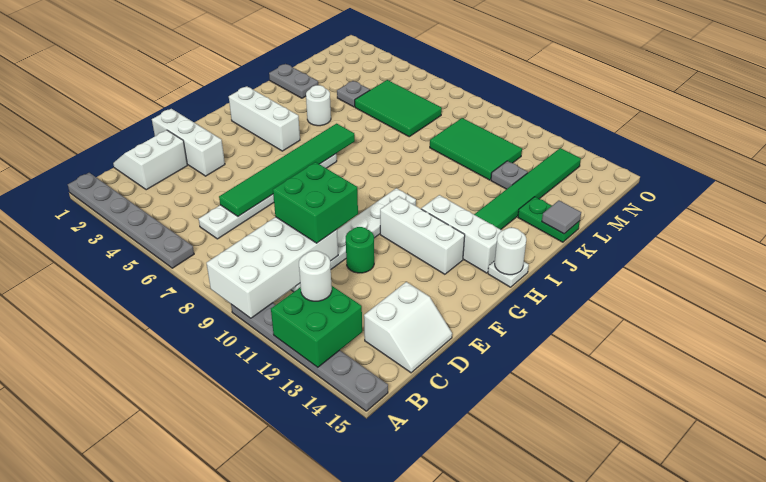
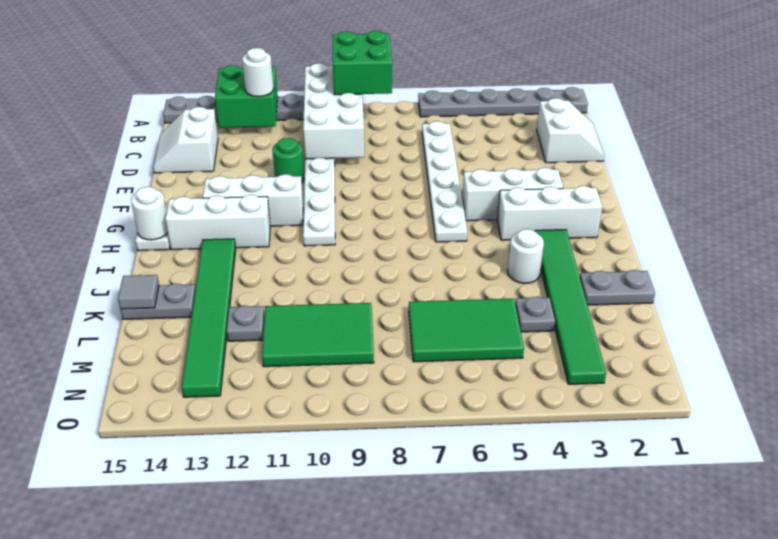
green tile D6:I6 level 2 -> green tile I3:N3 level 1
green brick D9:E10 level 3 -> green brick A8:B9 level 3
white brick E1:E3 level 1 -> white brick G3:G5 level 1
green plate K14:K15 level 1 -> grey plate K14:K15 level 1

